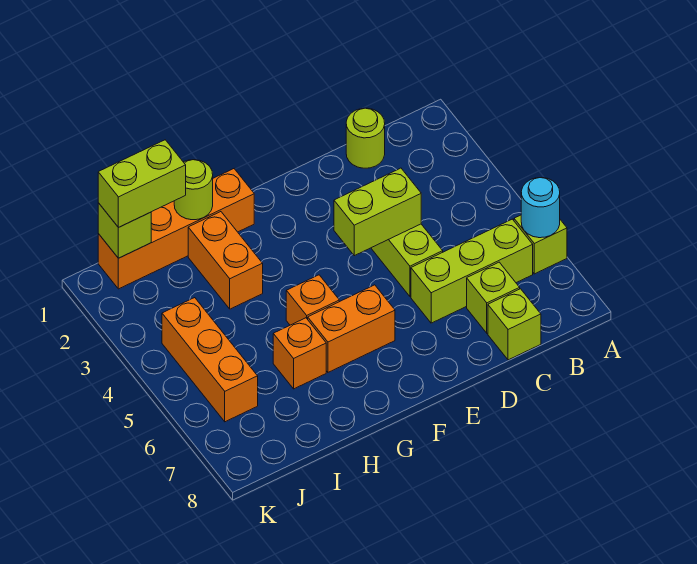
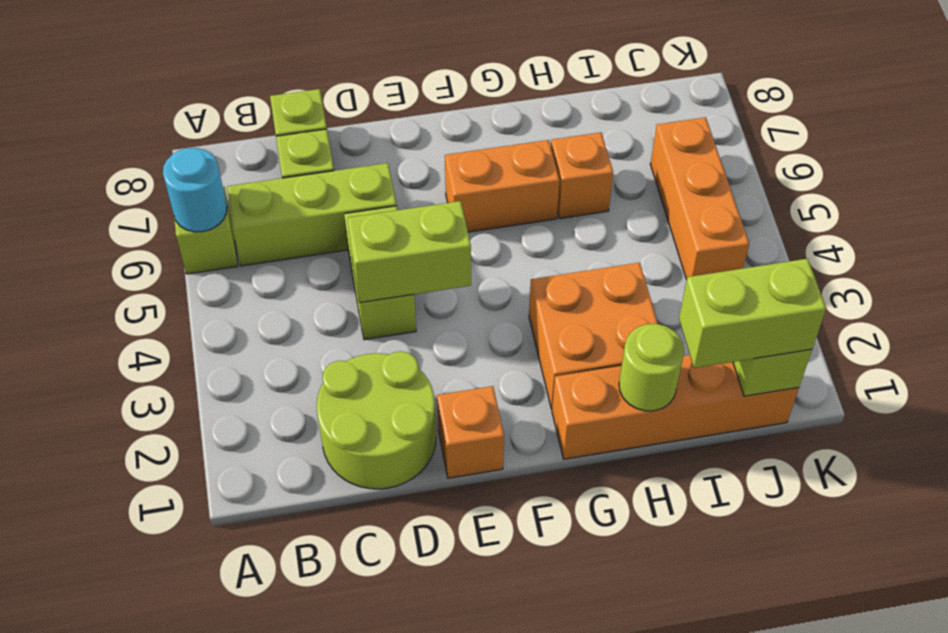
lime round brick C1 level 1 -> lime round brick C1:D2 level 1
orange brick G5 level 1 -> orange brick E1 level 1
orange brick H2:H3 level 1 -> orange brick G2:H3 level 1

